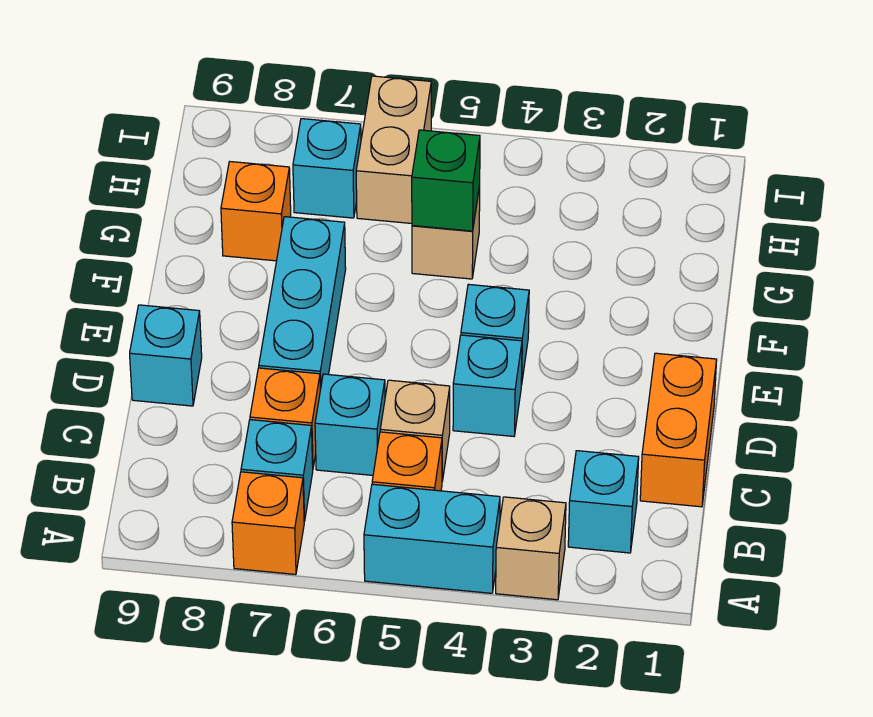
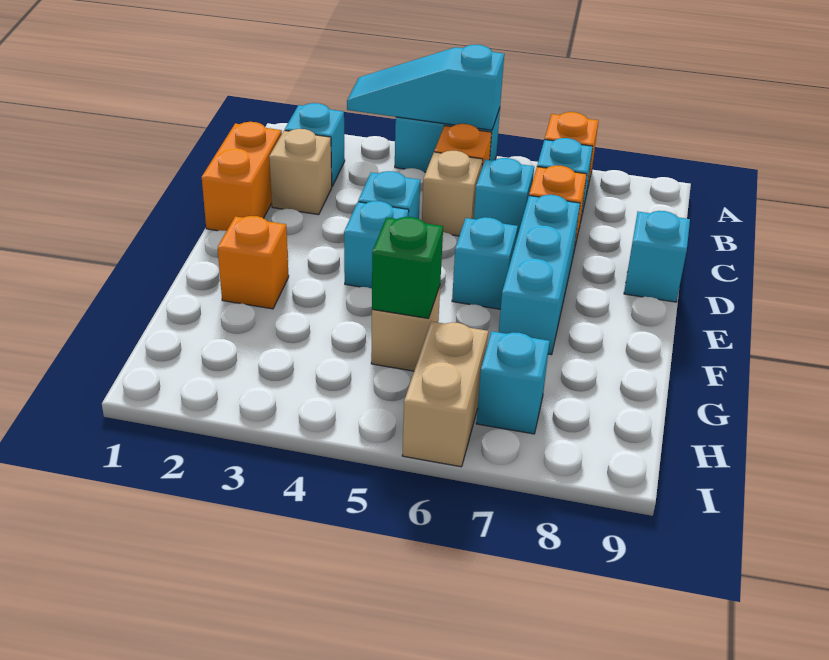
tan brick A3 level 1 -> tan brick C2 level 1
none -> cyan slope A3:A5 level 2 top 5
none -> cyan brick E6 level 1
orange brick G8 level 1 -> orange brick F2 level 1

